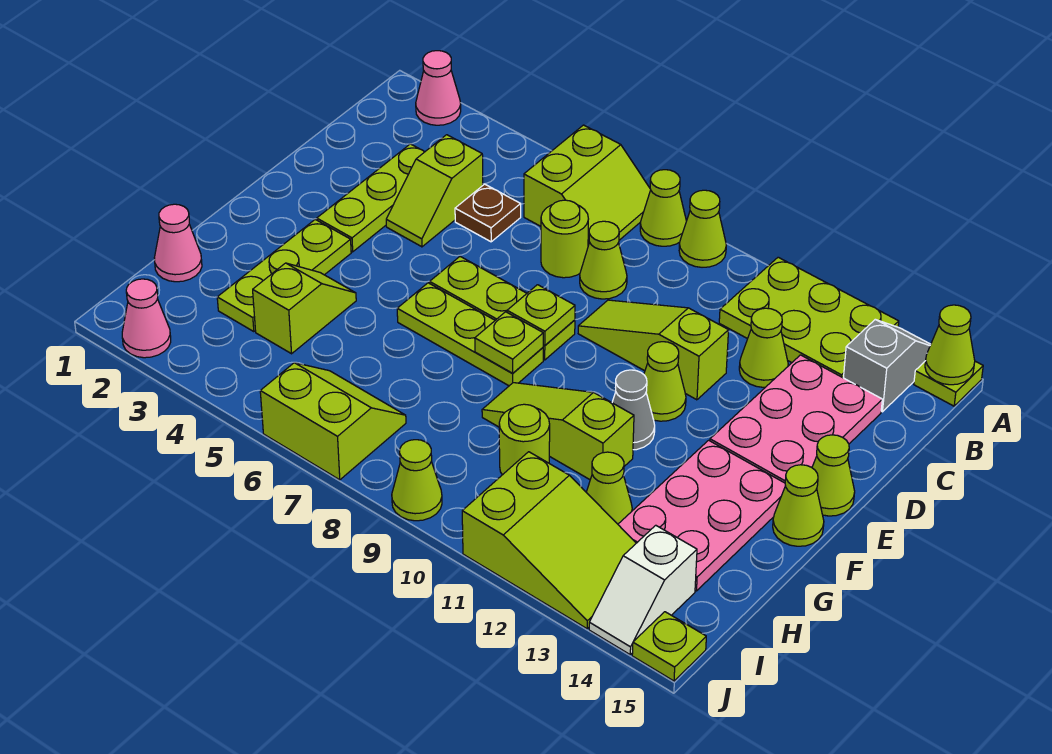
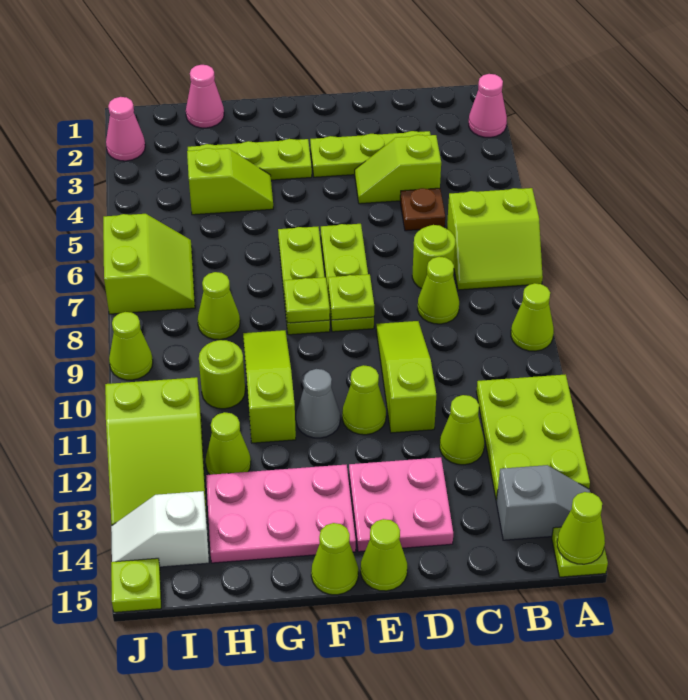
lime cone A8 level 1 -> lime cone H8 level 1
pink plate C13:E14 level 1 -> pink plate D13:E14 level 1

